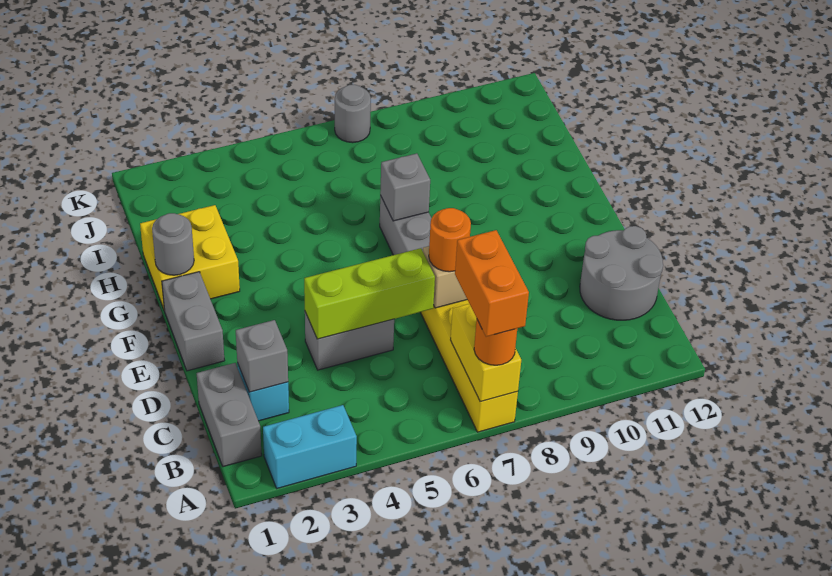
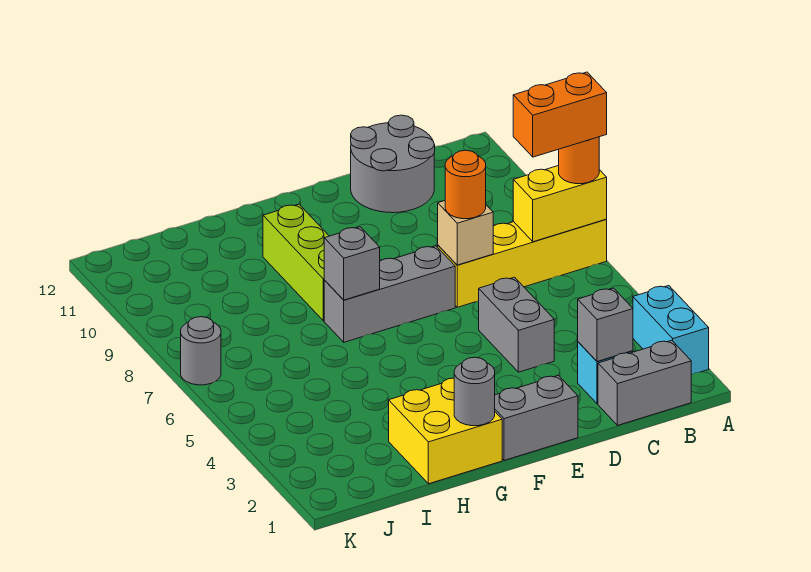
lime brick D4:D6 level 2 -> lime brick G8:G10 level 1

